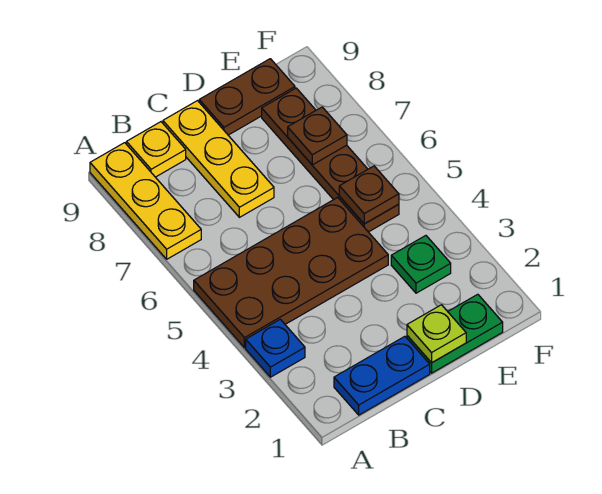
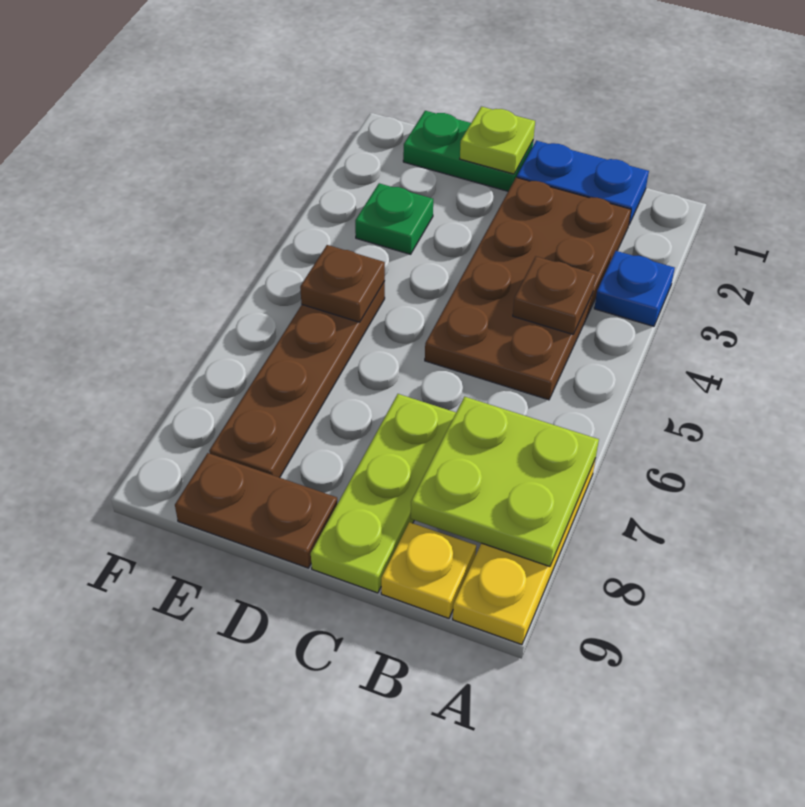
brown plate A4:D5 level 1 -> brown plate B2:C5 level 1
none -> lime plate A7:B8 level 2
yellow plate C7:C9 level 1 -> lime plate C7:C9 level 1
brown plate E7 level 2 -> brown plate B4 level 2

